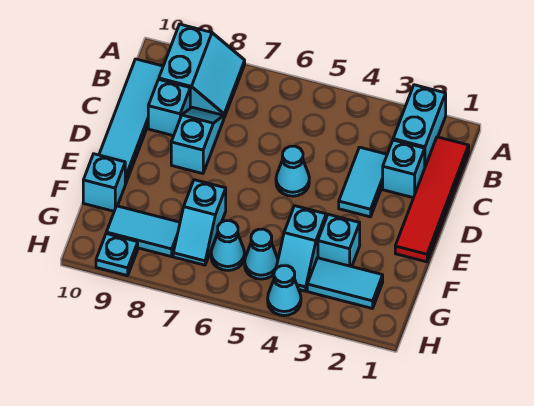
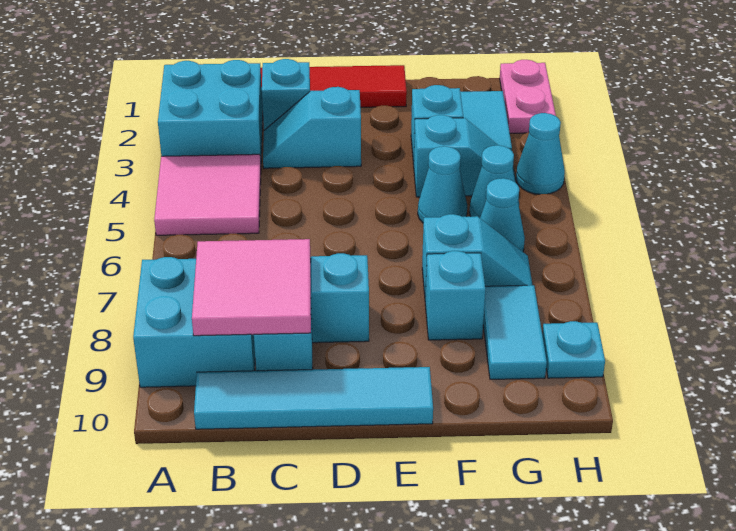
cyan brick A2:B2 level 1 -> cyan brick A2:B3 level 1
none -> pink tile A4:B5 level 1
cyan slope A8:B9 level 1 top 9 -> cyan brick A8:B9 level 1
none -> pink tile B8:C9 level 2
cyan tile C3:D3 level 1 -> cyan slope C3:D3 level 1 top D
cyan cone D5 level 1 -> cyan cone F5 level 1
cyan brick F10 level 1 -> cyan brick F8 level 1
none -> pink plate H1:H2 level 1

